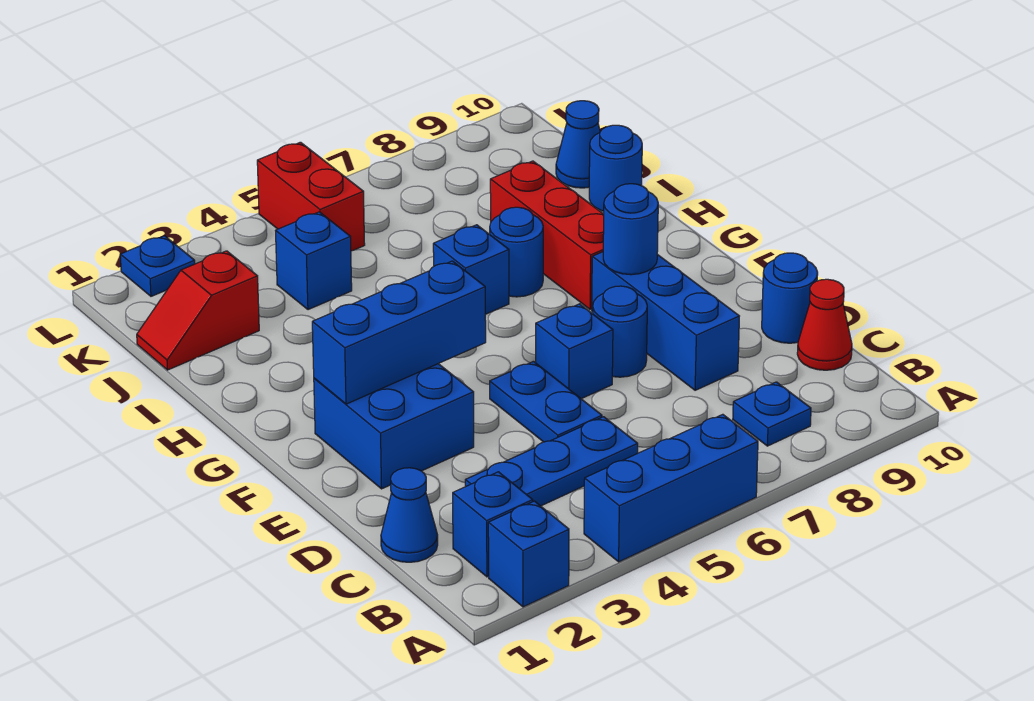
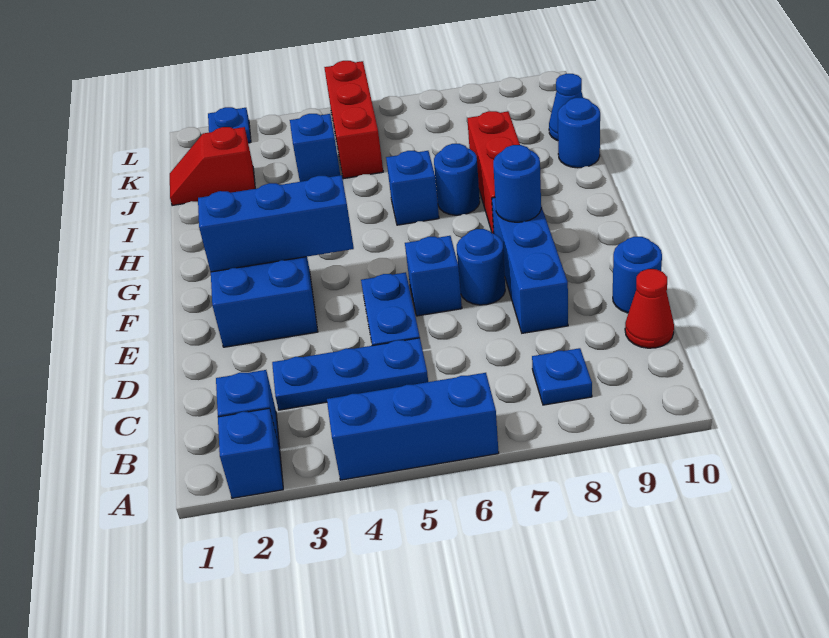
blue cone C1 level 1 -> none
red brick K5:L5 level 1 -> red brick J5:L5 level 1

